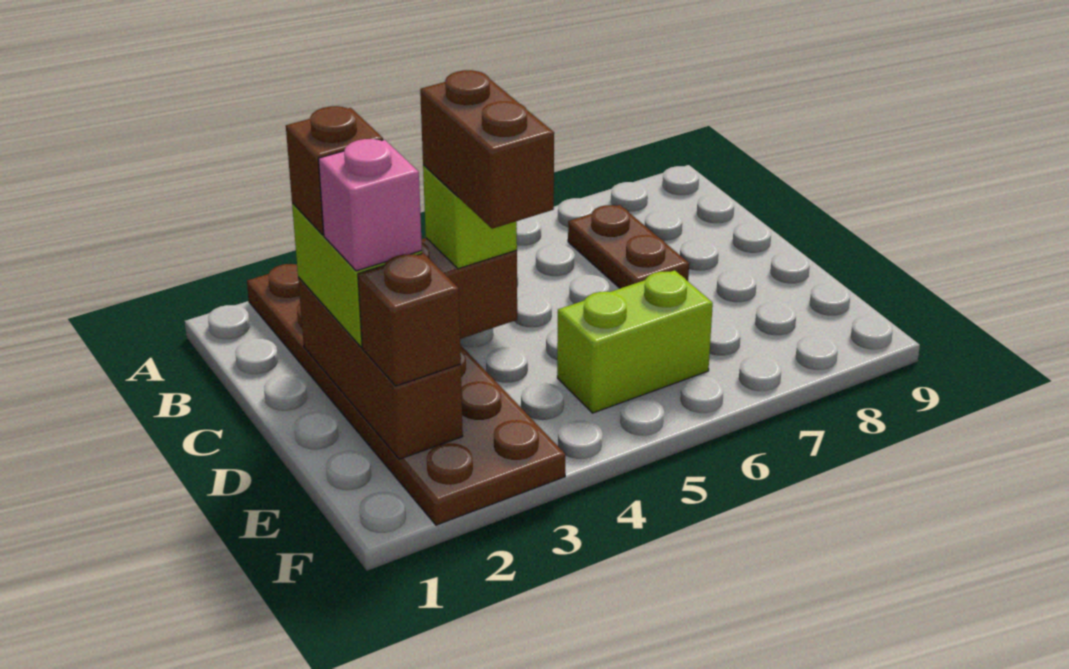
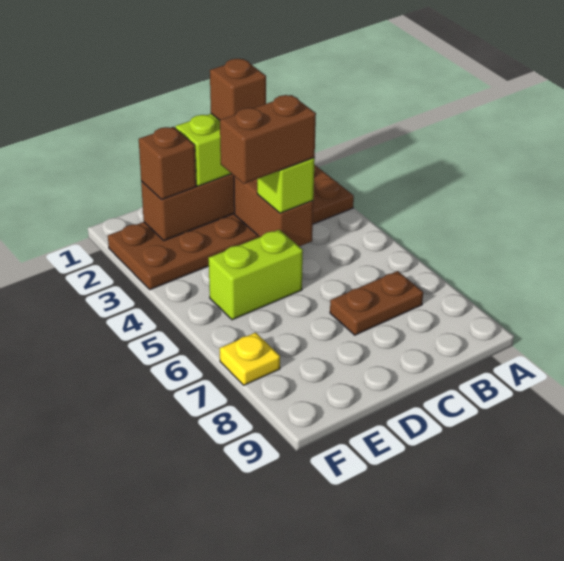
pink brick D2 level 4 -> none
lime brick E5:E6 level 1 -> lime brick D5:E5 level 1
none -> yellow plate F7 level 1

